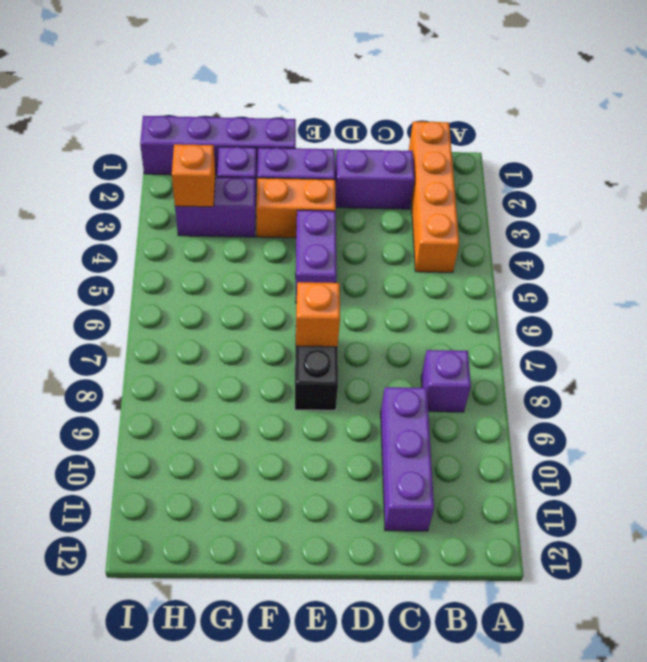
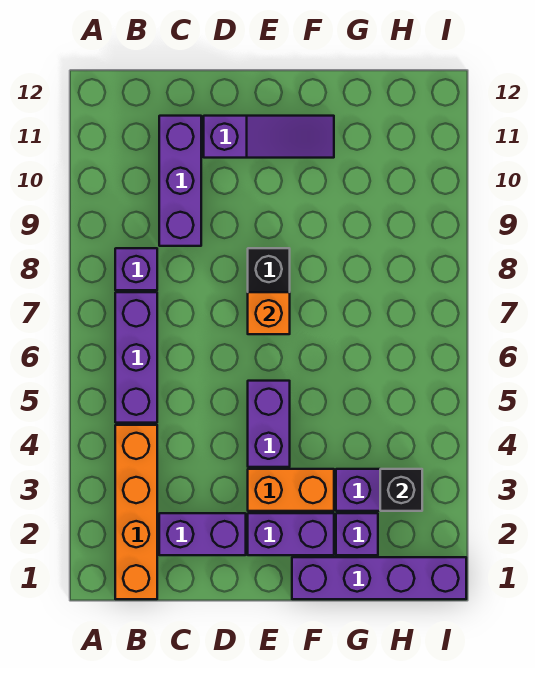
none -> purple brick B5:B7 level 1
none -> purple slope D11:F11 level 1 top D
orange brick H3 level 2 -> black brick H3 level 2

